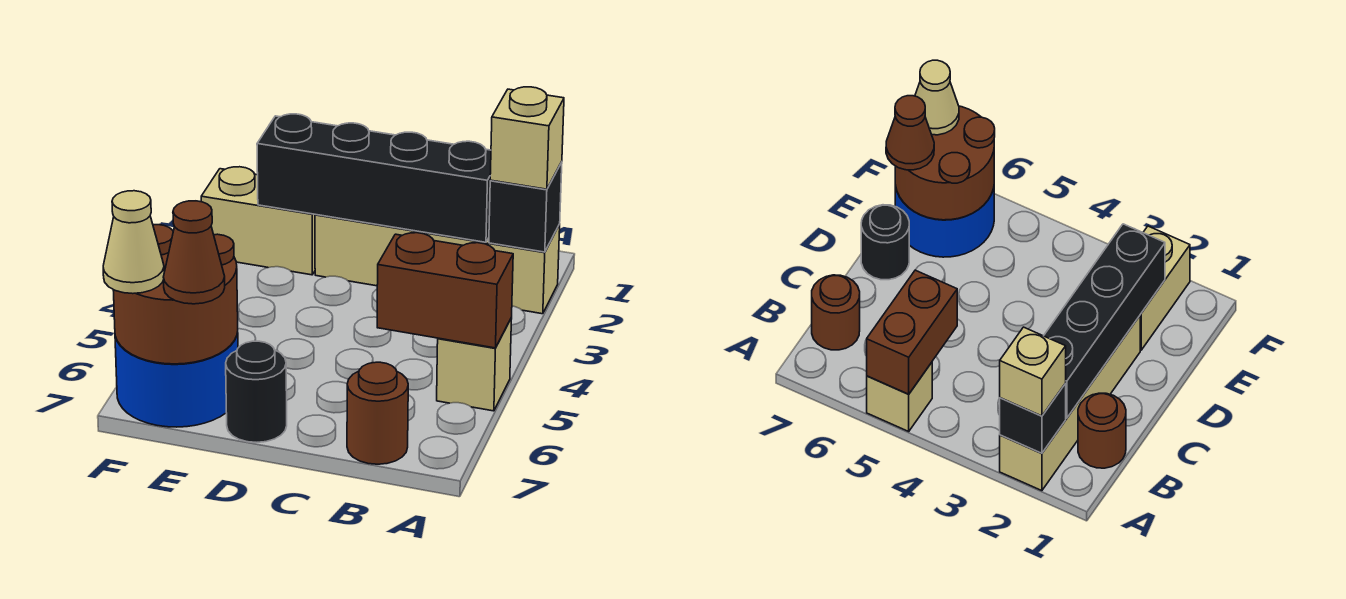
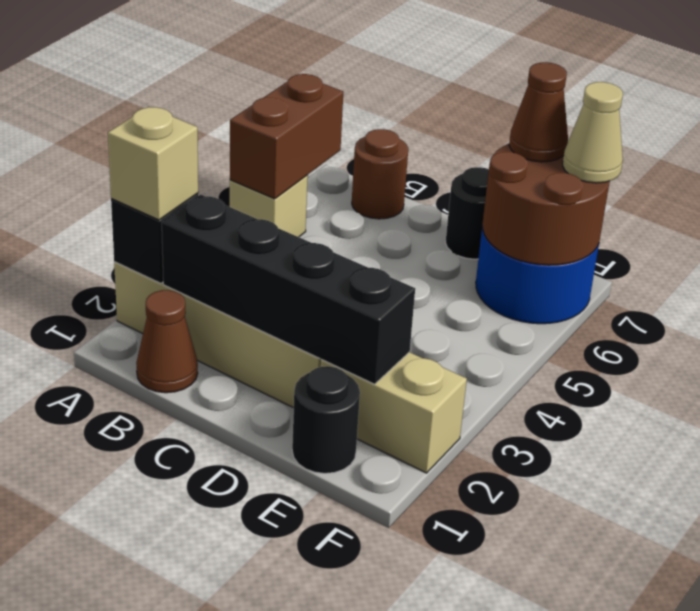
brown brick A5:B5 level 2 -> brown brick A5:A6 level 2
brown round brick B1 level 1 -> brown cone B1 level 1
none -> black round brick E1 level 1

